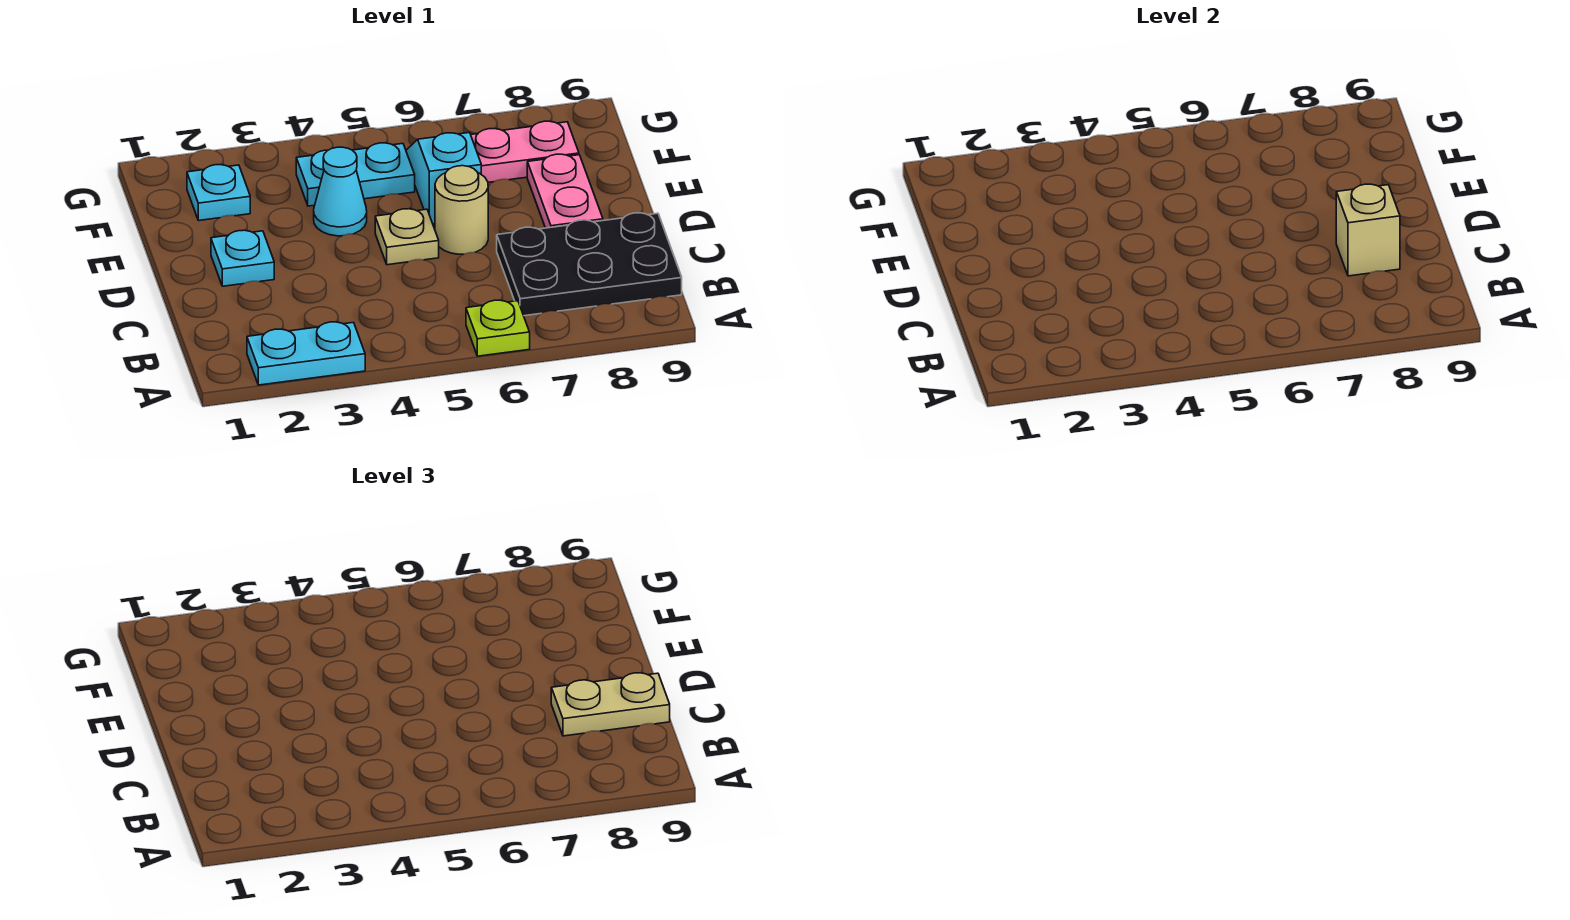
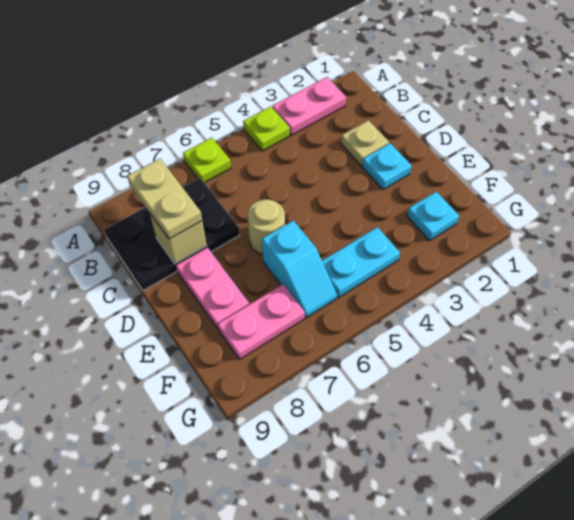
cyan plate A2:A3 level 1 -> pink plate A2:A3 level 1
none -> lime plate A4 level 1
tan plate C8:C9 level 3 -> tan plate B8:C8 level 3
tan plate D5 level 1 -> tan plate C2 level 1
cyan cone E4 level 1 -> none

